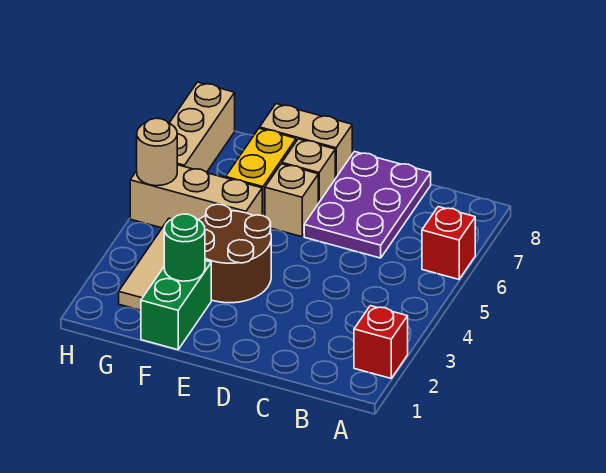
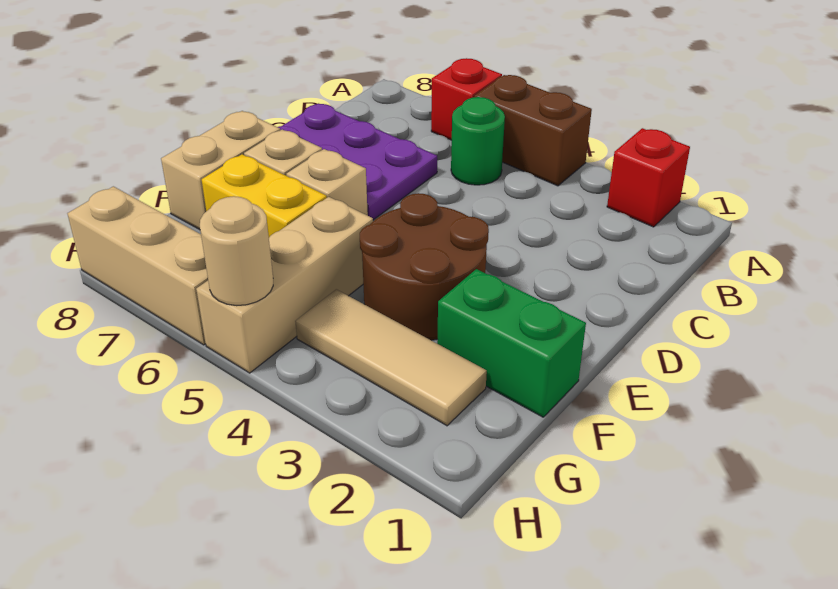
none -> brown brick A4:A5 level 1
green round brick F2 level 2 -> green round brick B5 level 1

